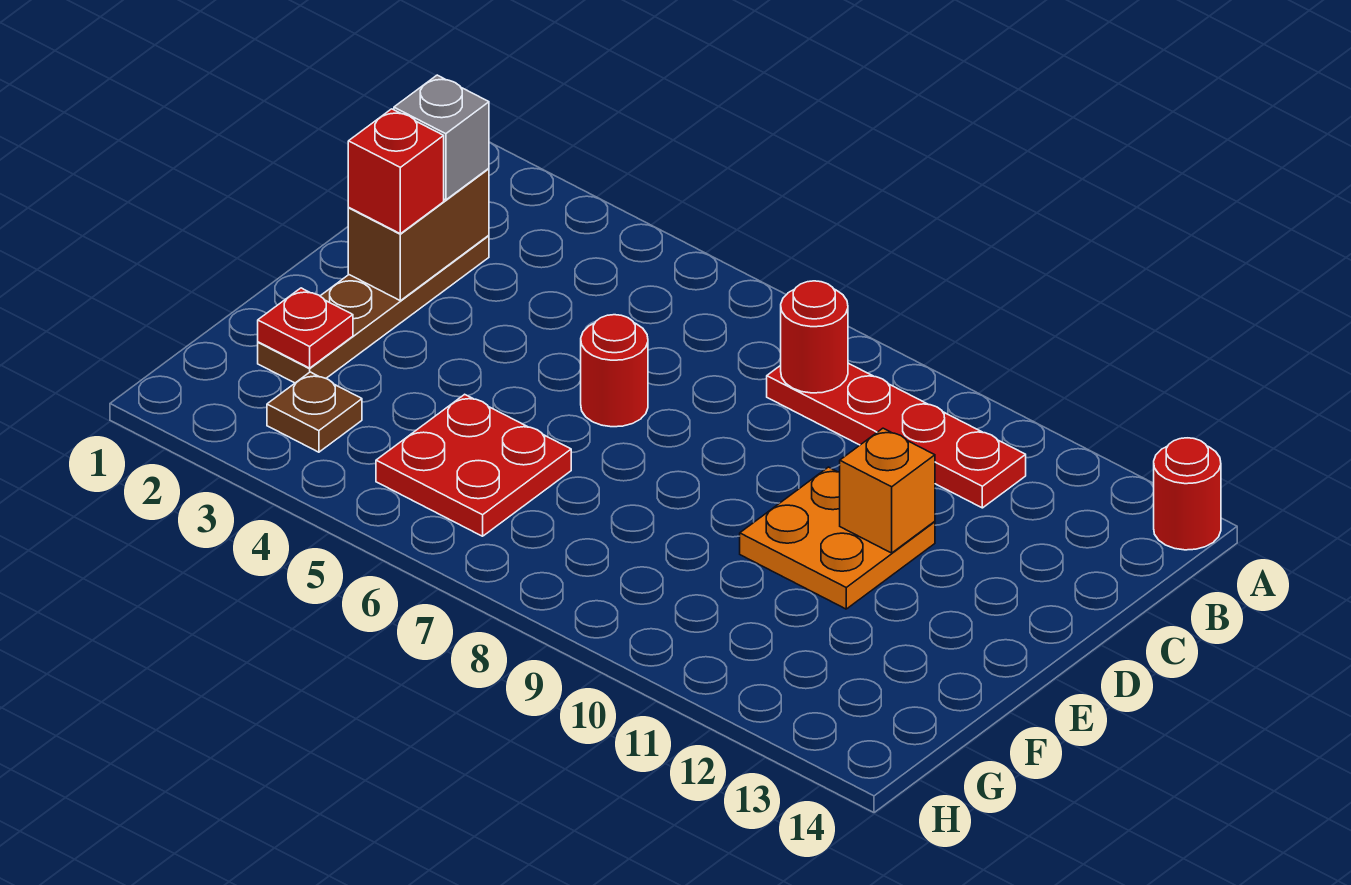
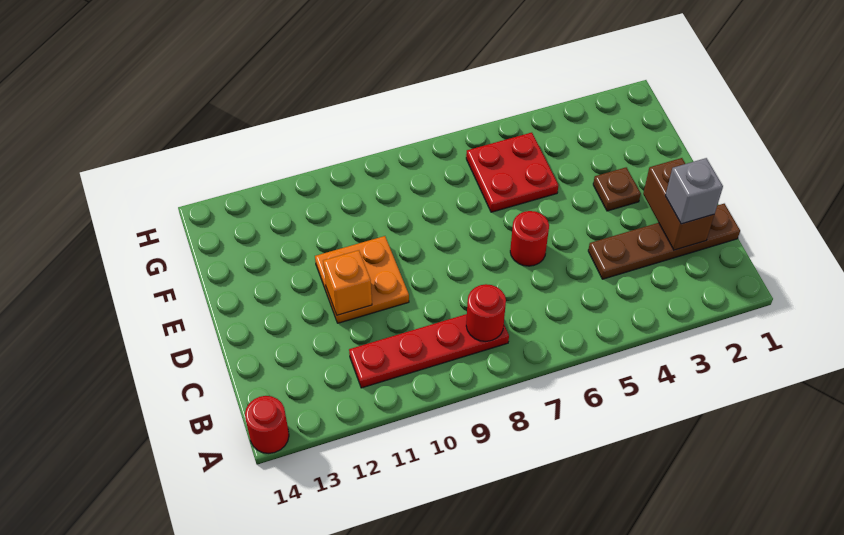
brown plate C2:F2 level 1 -> brown plate C1:C4 level 1
red brick D2 level 3 -> none
red plate F2 level 2 -> none
brown plate G3 level 1 -> brown plate E3 level 1

